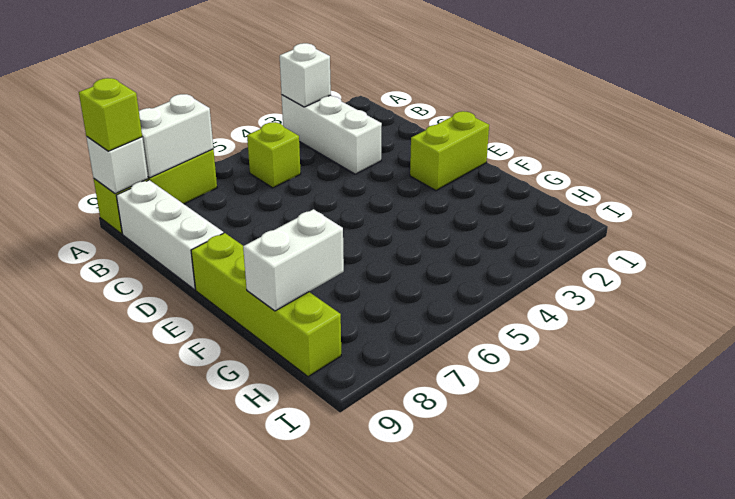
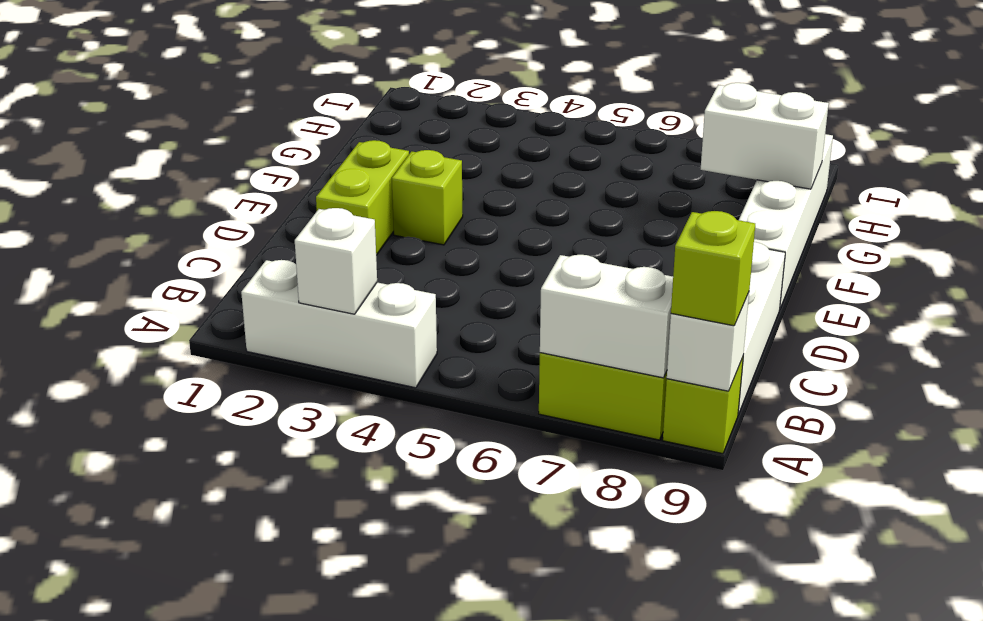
white brick A3:C3 level 1 -> white brick A2:A4 level 1
lime brick B5 level 1 -> lime brick E3 level 1
lime brick E1:E2 level 1 -> lime brick D2:E2 level 1
lime brick E9:H9 level 1 -> white brick E9:H9 level 1

